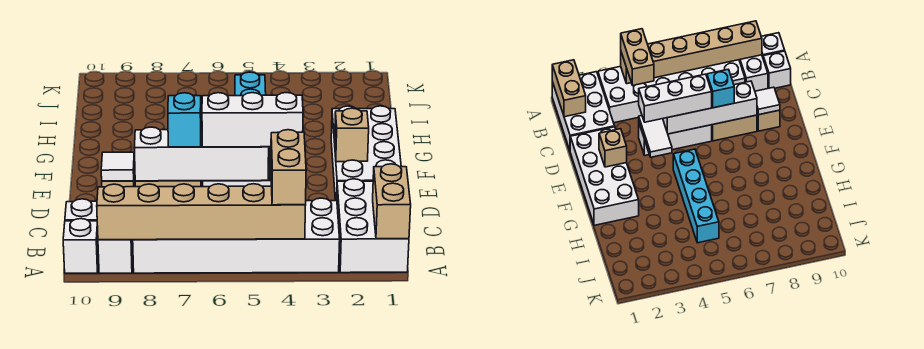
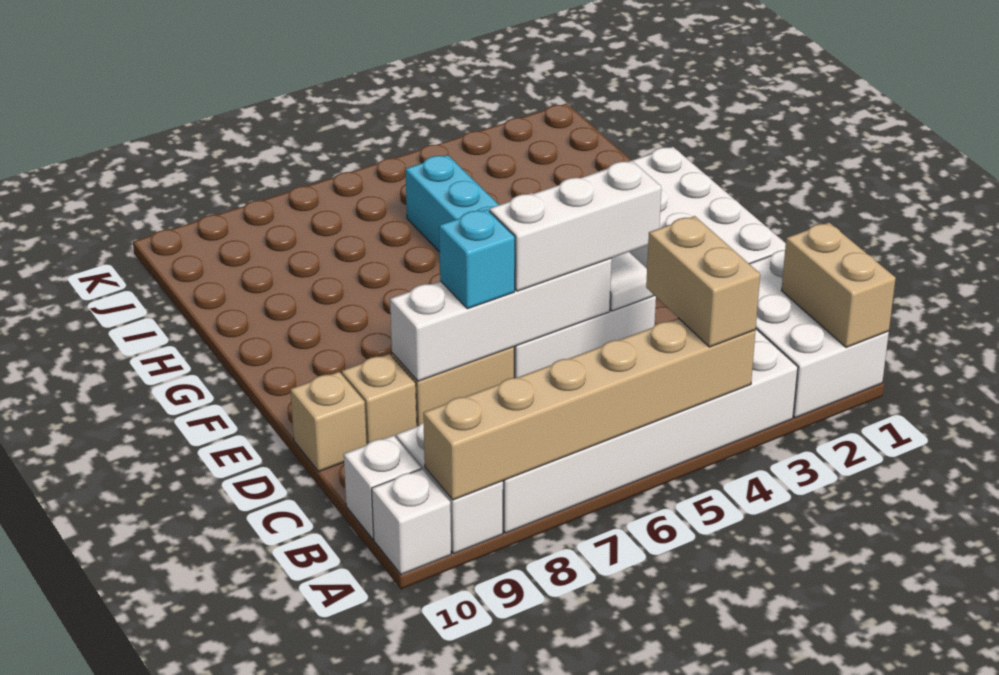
white tile D9 level 2 -> none
tan brick E2 level 2 -> tan brick D10 level 1

